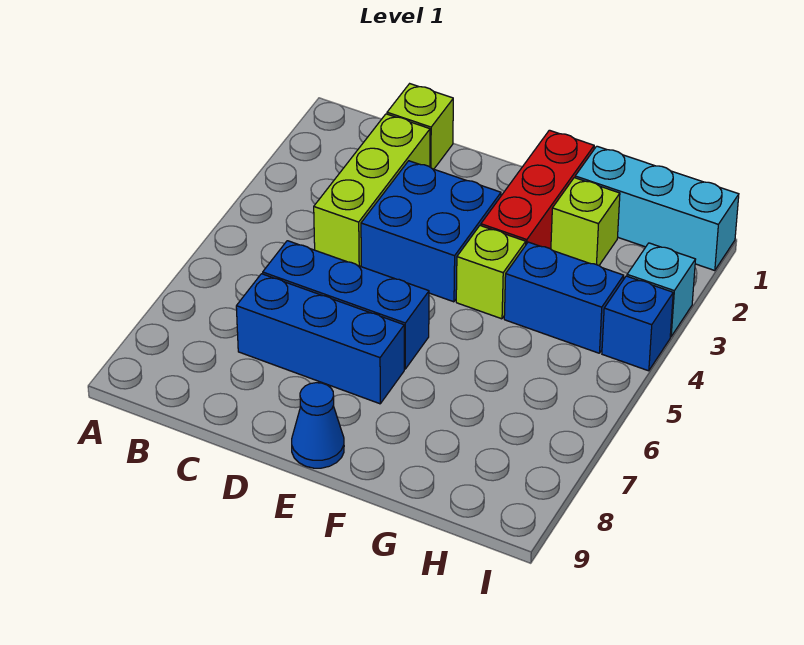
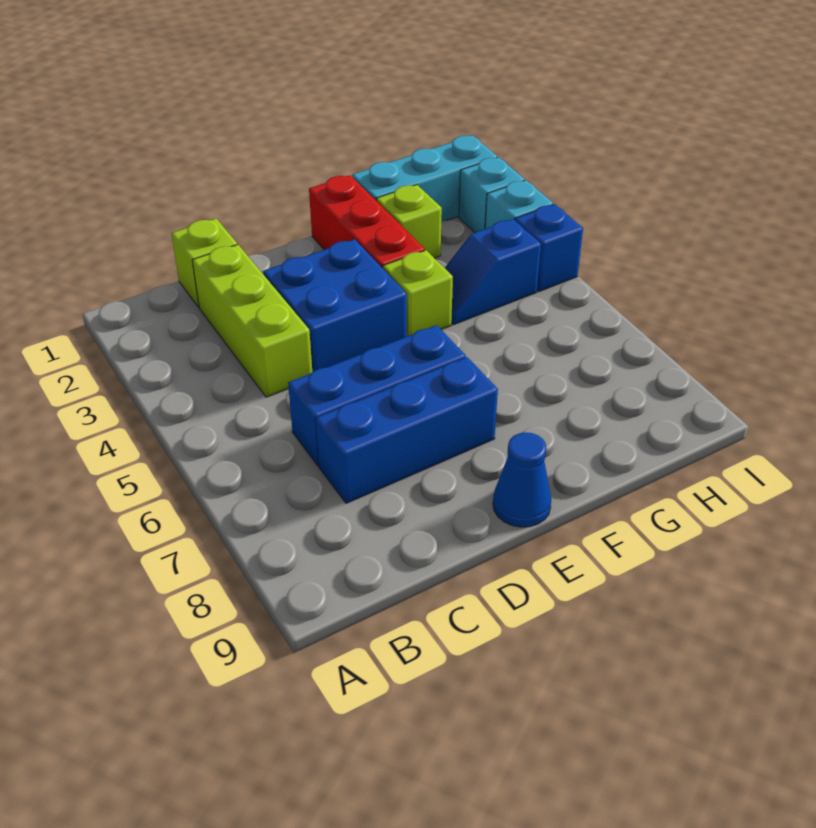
blue brick G4:H4 level 1 -> blue slope G4:H4 level 1 top H
none -> cyan brick I2 level 1

